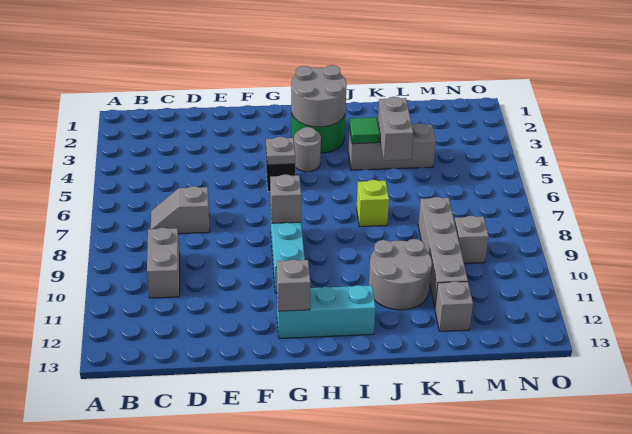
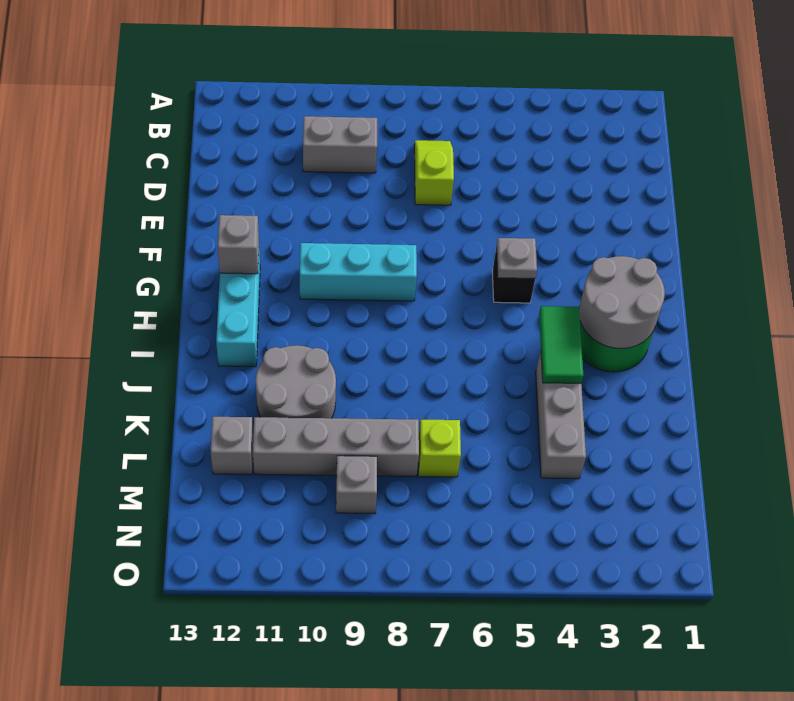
grey slope C7:D7 level 1 top D -> lime slope C7:D7 level 1 top D
grey brick G8 level 2 -> none
grey round brick H4 level 1 -> none
green tile J4 level 2 -> green tile I4:J4 level 2
lime brick J7 level 1 -> lime brick L7 level 1
grey brick K4:K5 level 2 -> none

